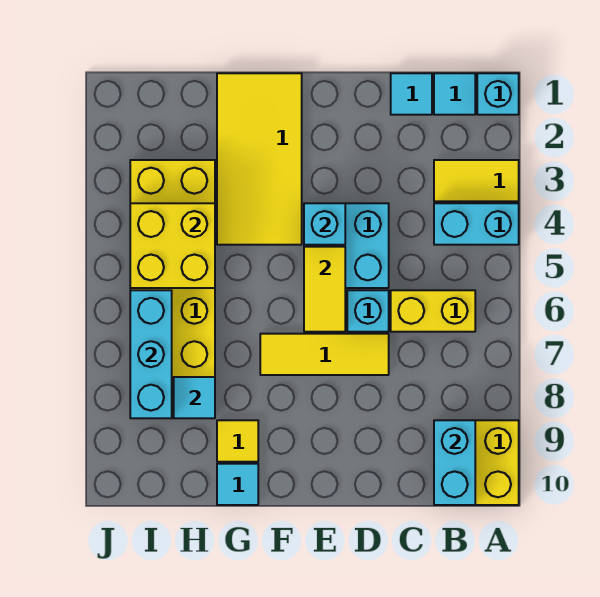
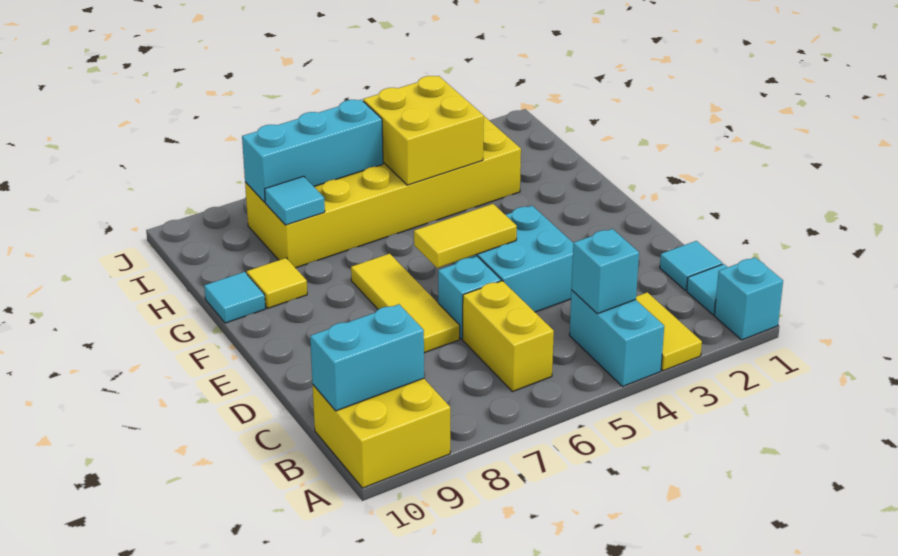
cyan brick E4 level 2 -> cyan brick B4 level 2
yellow tile F1:G4 level 1 -> none

